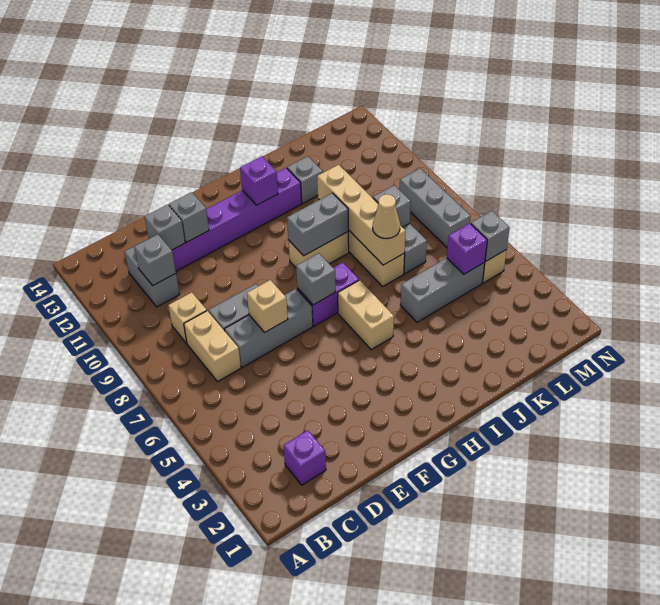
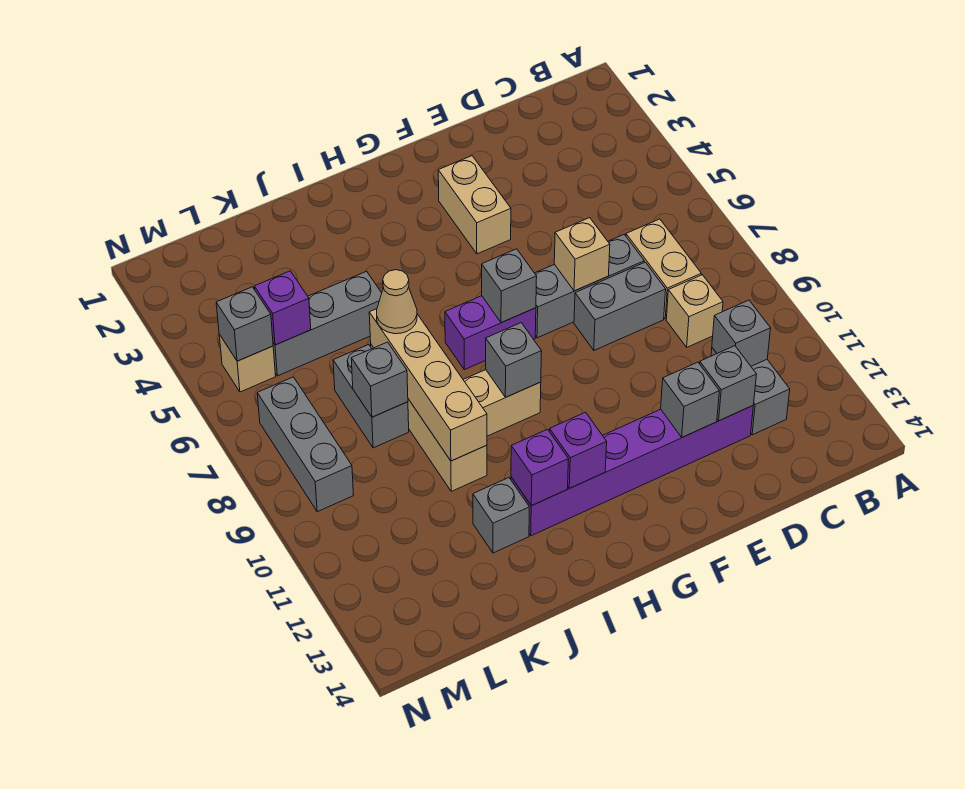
purple brick C2 level 1 -> purple brick I12 level 2
tan brick H5:H6 level 1 -> tan brick F3:F4 level 1
grey brick H9:I9 level 2 -> grey brick H9 level 2

